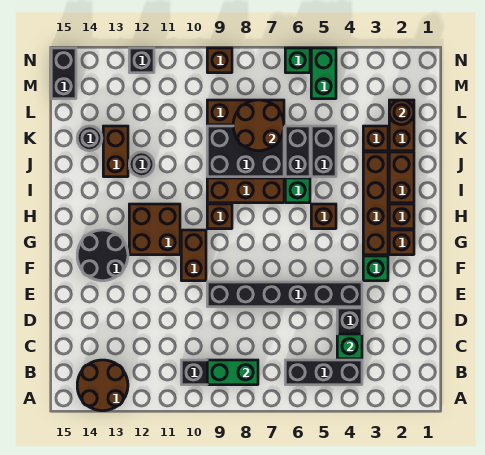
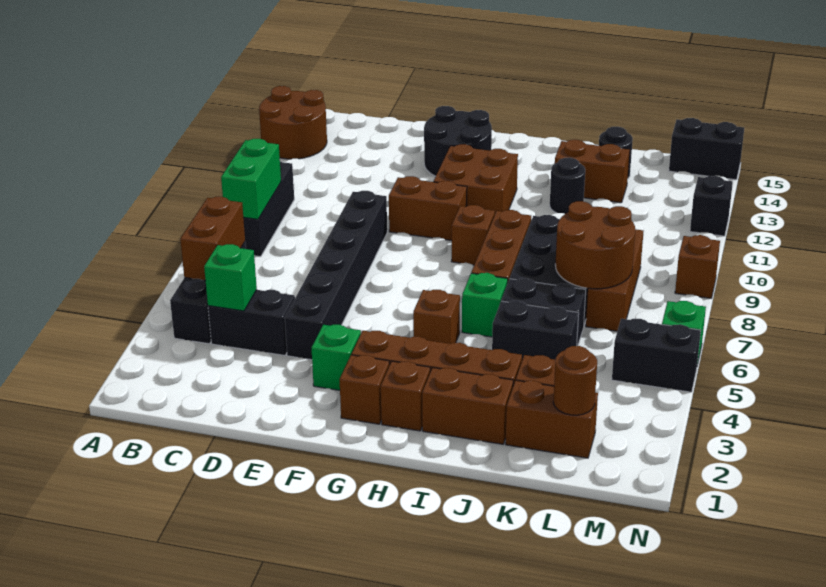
none -> brown brick B5:B6 level 2
green brick M5:N5 level 1 -> black brick M5:N5 level 1

